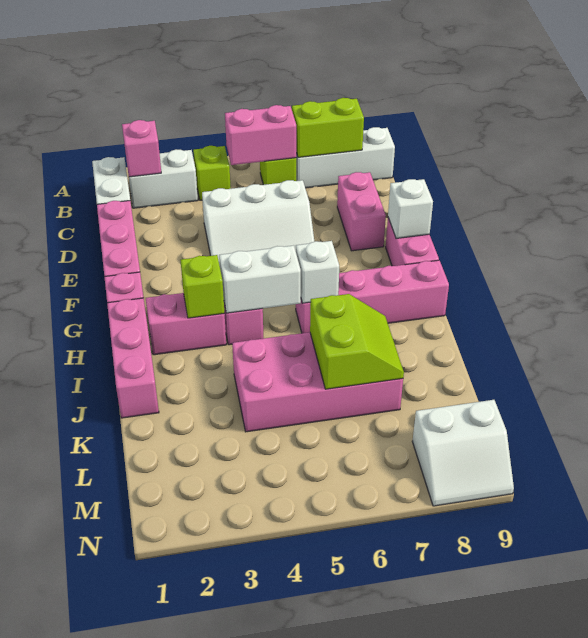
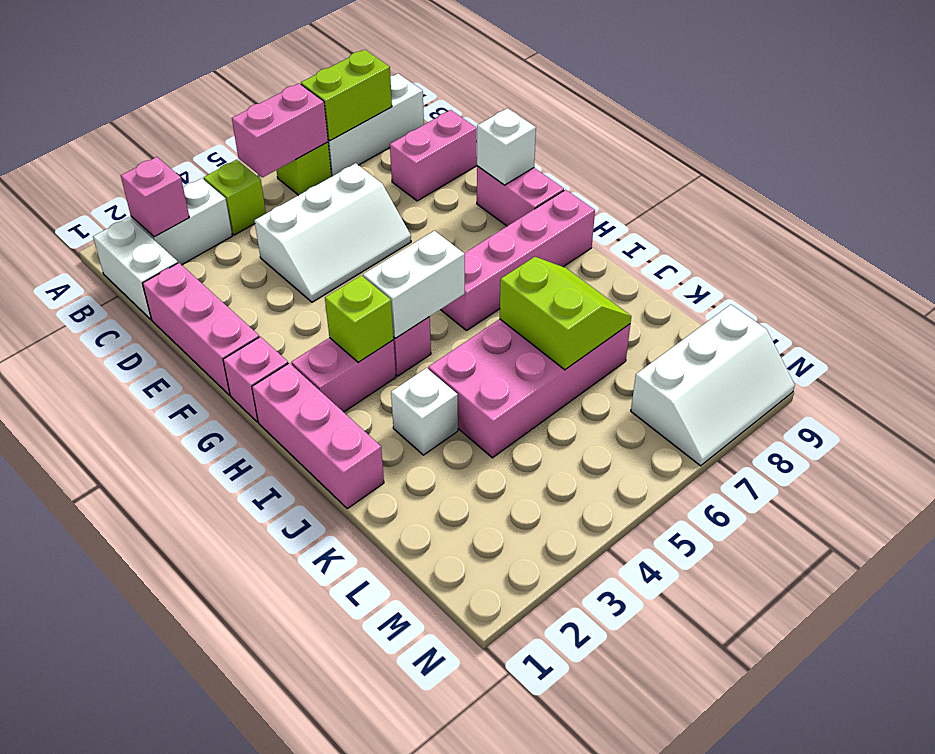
pink brick D8:E8 level 1 -> pink brick D8:D9 level 1
white brick H6 level 2 -> white brick J3 level 1
white slope M8:N9 level 1 top M -> white slope M7:N9 level 1 top M

